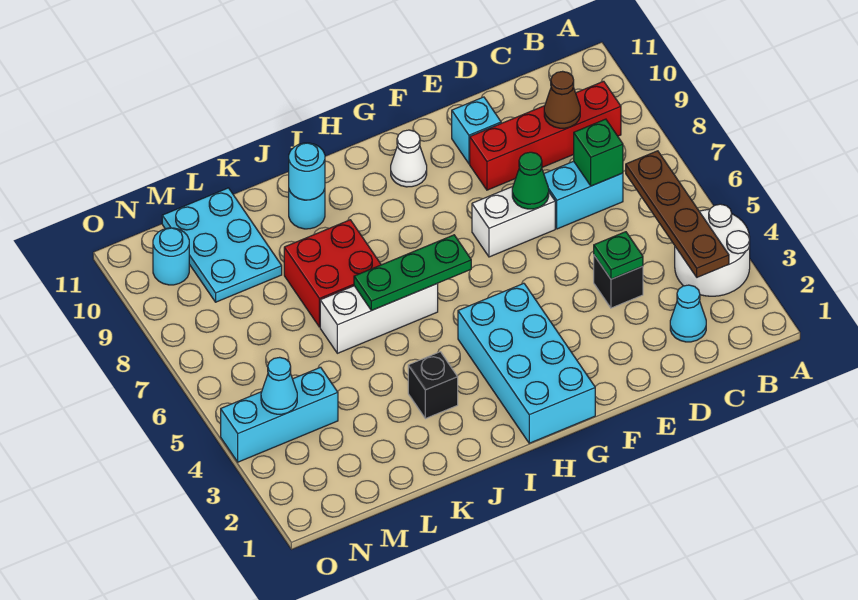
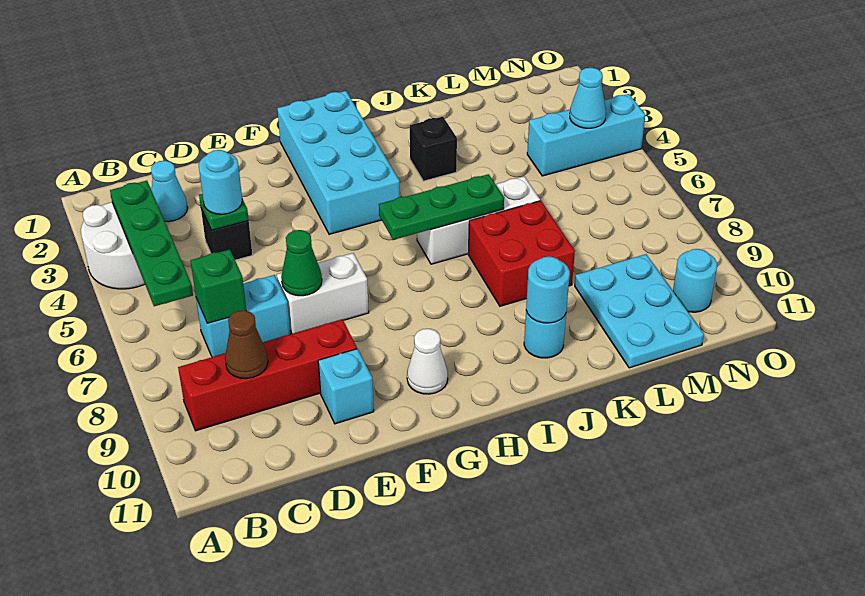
brown plate B3:B6 level 2 -> green plate B3:B6 level 2
none -> cyan round brick D4 level 3

